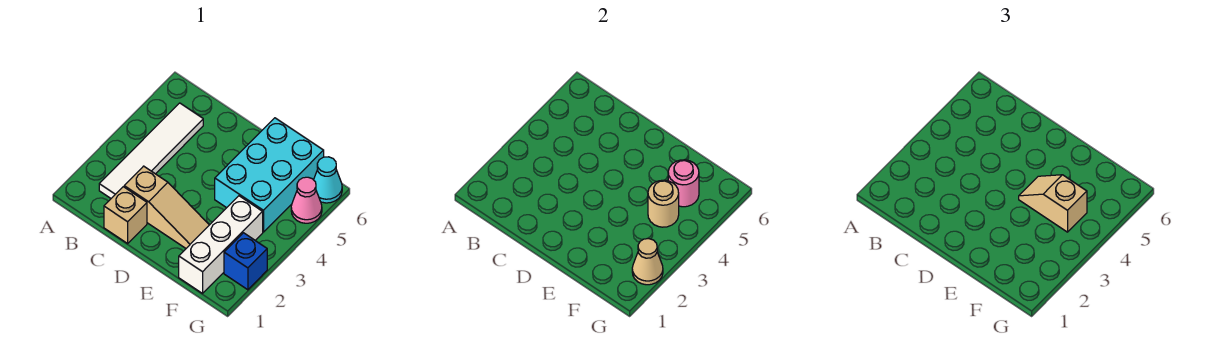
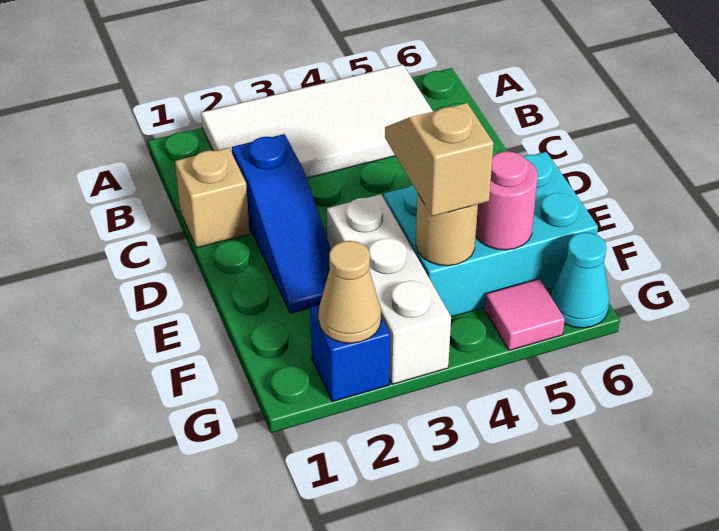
white tile B2:B5 level 1 -> white tile A2:B5 level 1
tan slope C2:E2 level 1 top C -> blue slope C2:E2 level 1 top C
white brick F1:F3 level 1 -> white brick E3:G3 level 1
pink cone G5 level 1 -> pink tile G5 level 1

